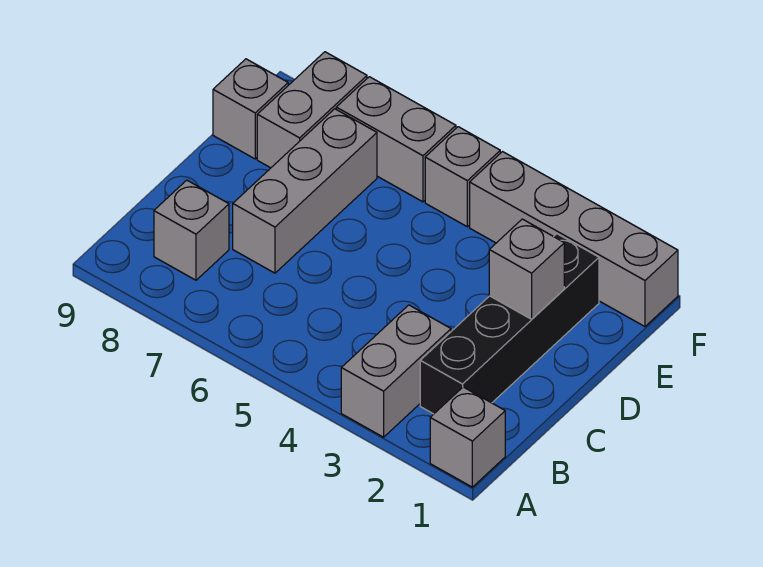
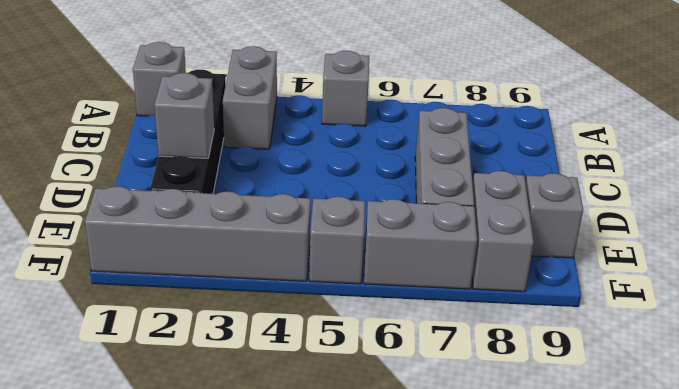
grey brick B8 level 1 -> grey brick A5 level 1

